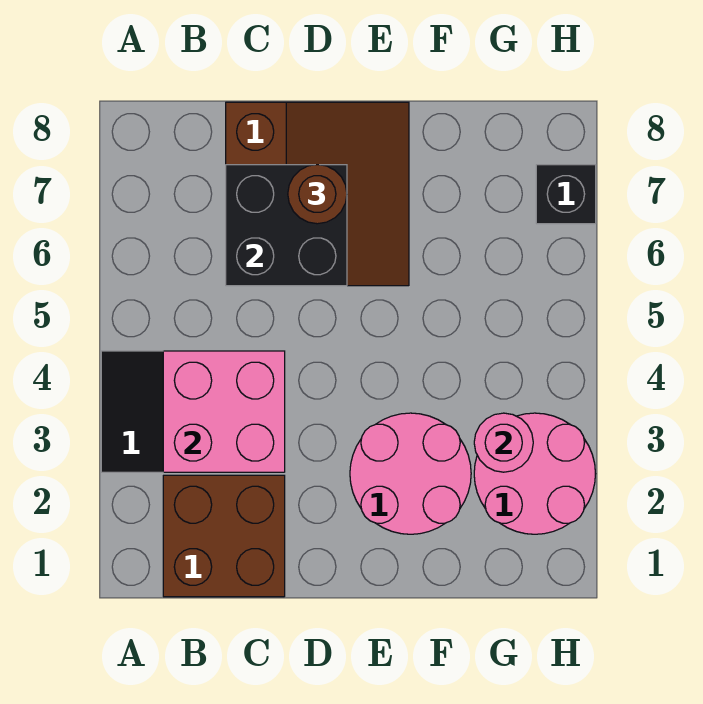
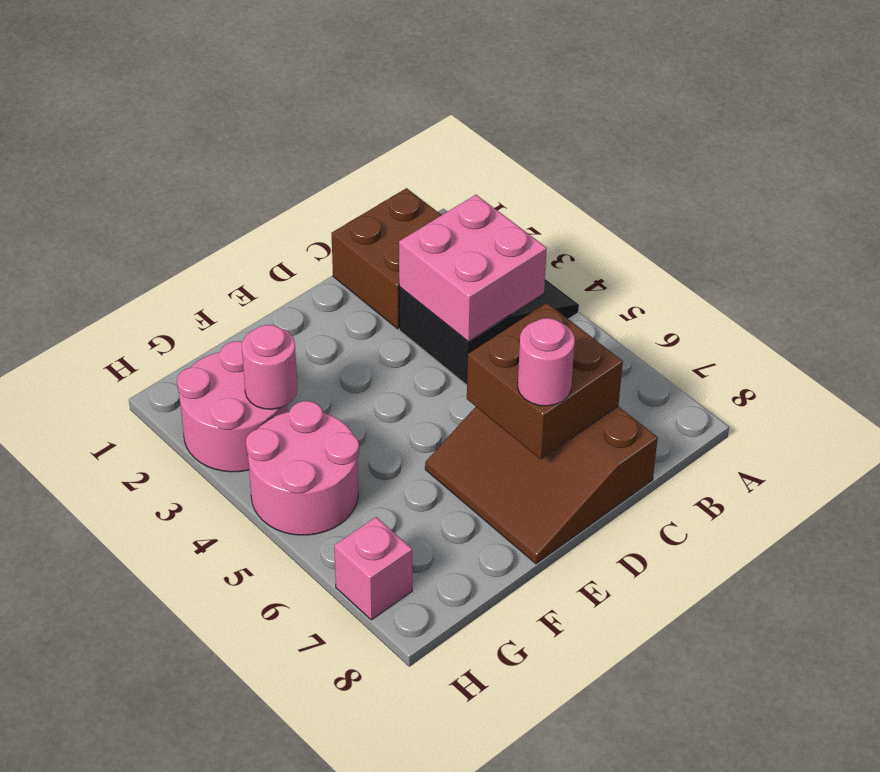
black brick C6:D7 level 2 -> brown brick C6:D7 level 2
brown round brick D7 level 3 -> pink round brick D7 level 3
pink round brick E2:F3 level 1 -> pink round brick G4:H5 level 1
black brick H7 level 1 -> pink brick H7 level 1

